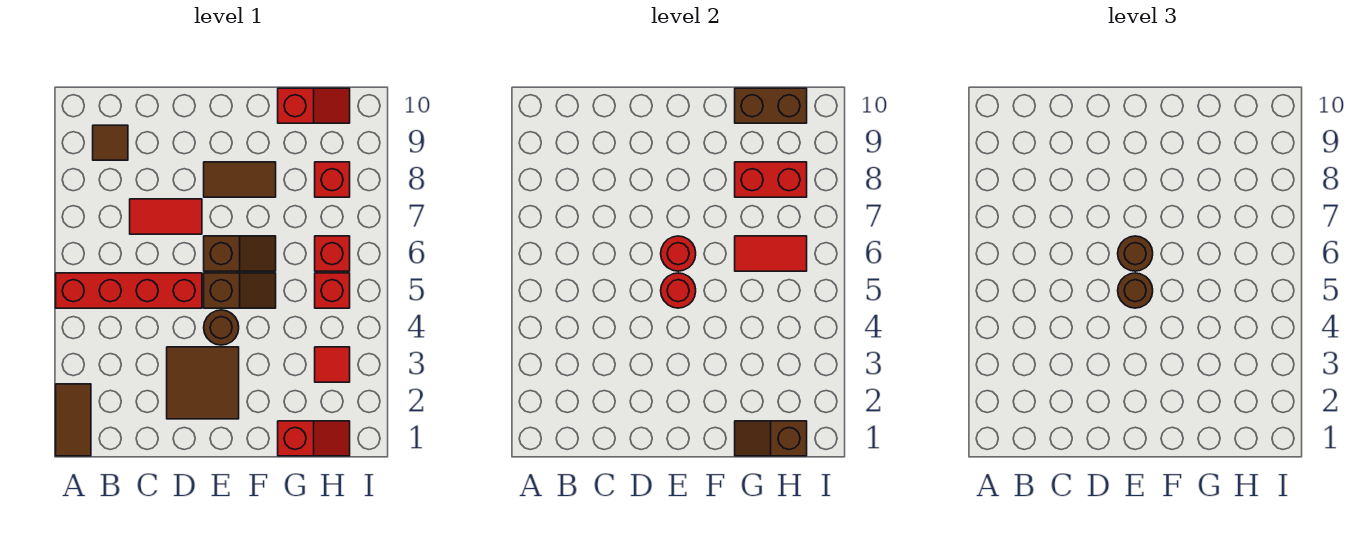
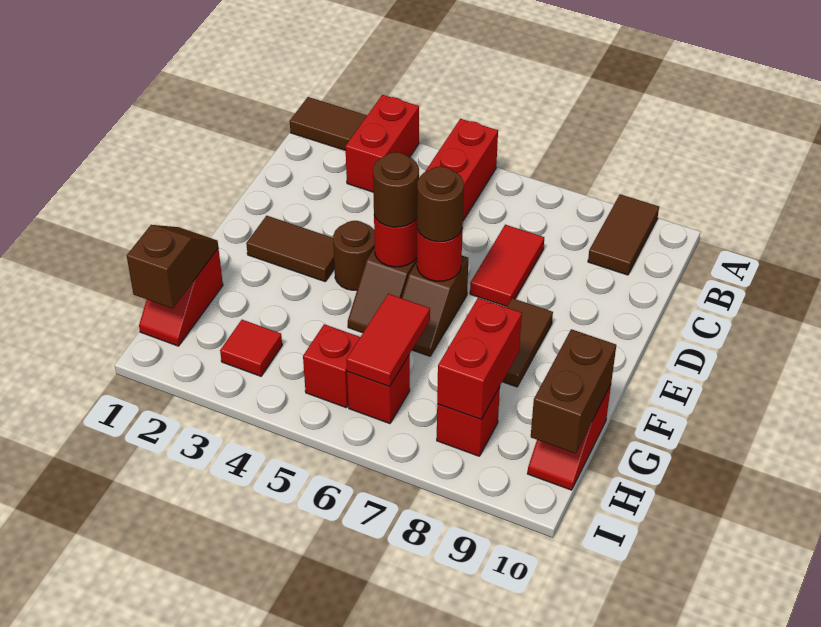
none -> red brick A3:B3 level 1
brown tile B9 level 1 -> brown tile A9:B9 level 1
brown tile D2:E3 level 1 -> brown tile E2:E3 level 1

